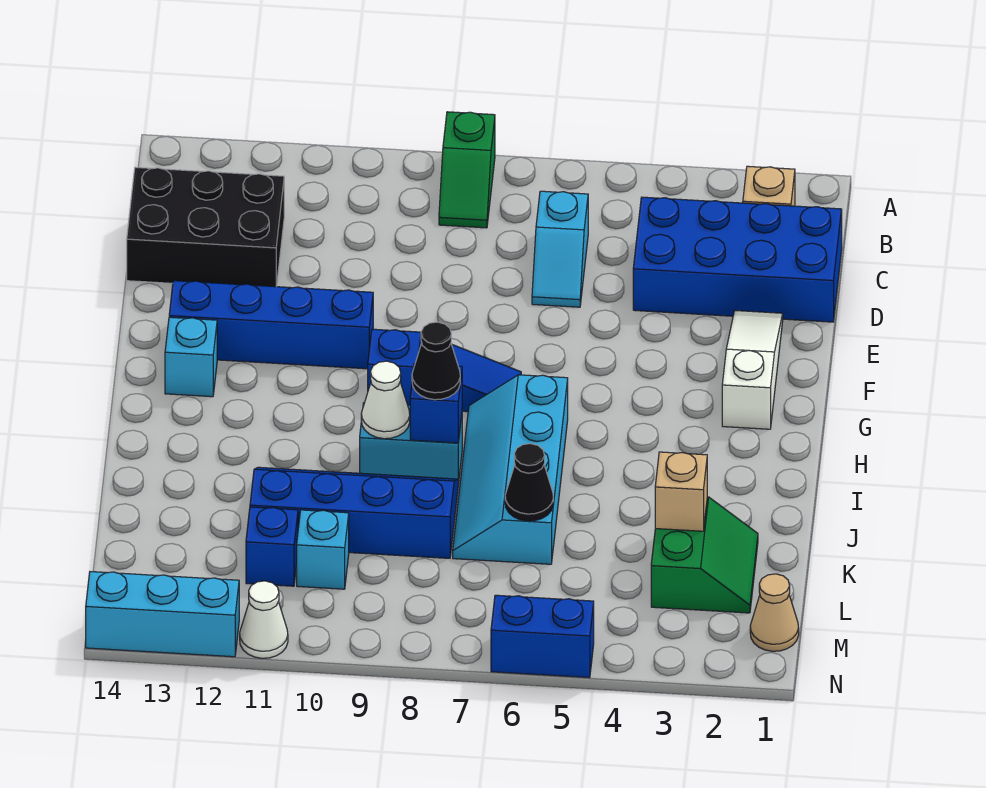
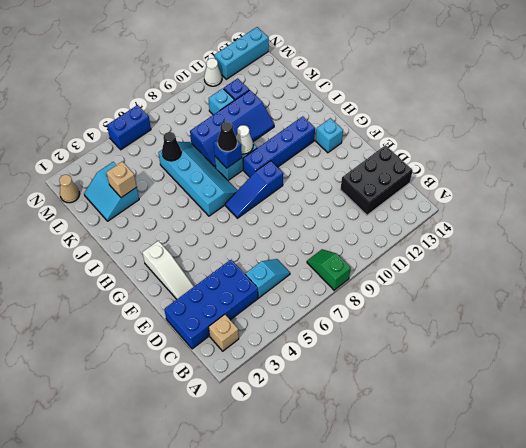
cyan slope C6:D6 level 1 top C -> cyan slope C5:C6 level 1 top 5
blue brick F10:F13 level 1 -> blue brick H9:H12 level 1
green slope K2:L3 level 1 top 3 -> cyan slope K2:L3 level 1 top 3

